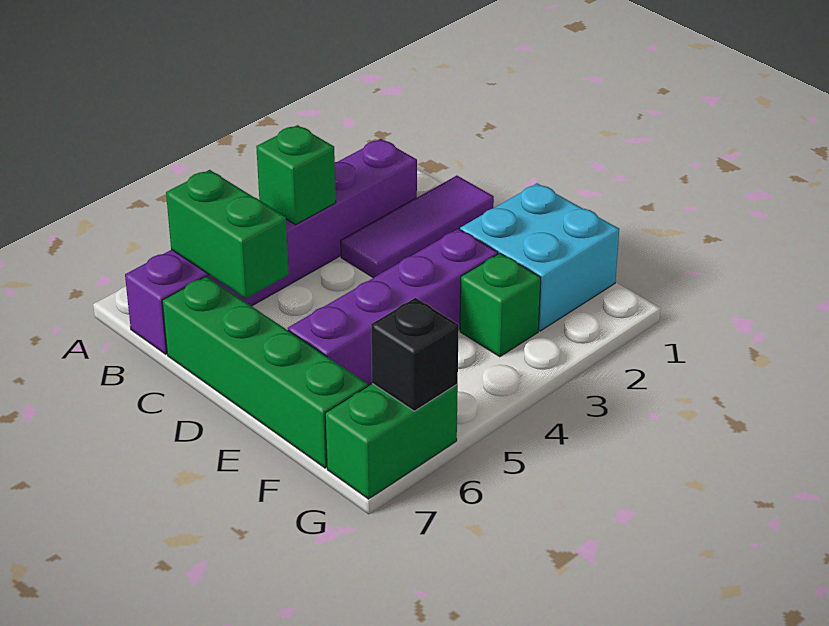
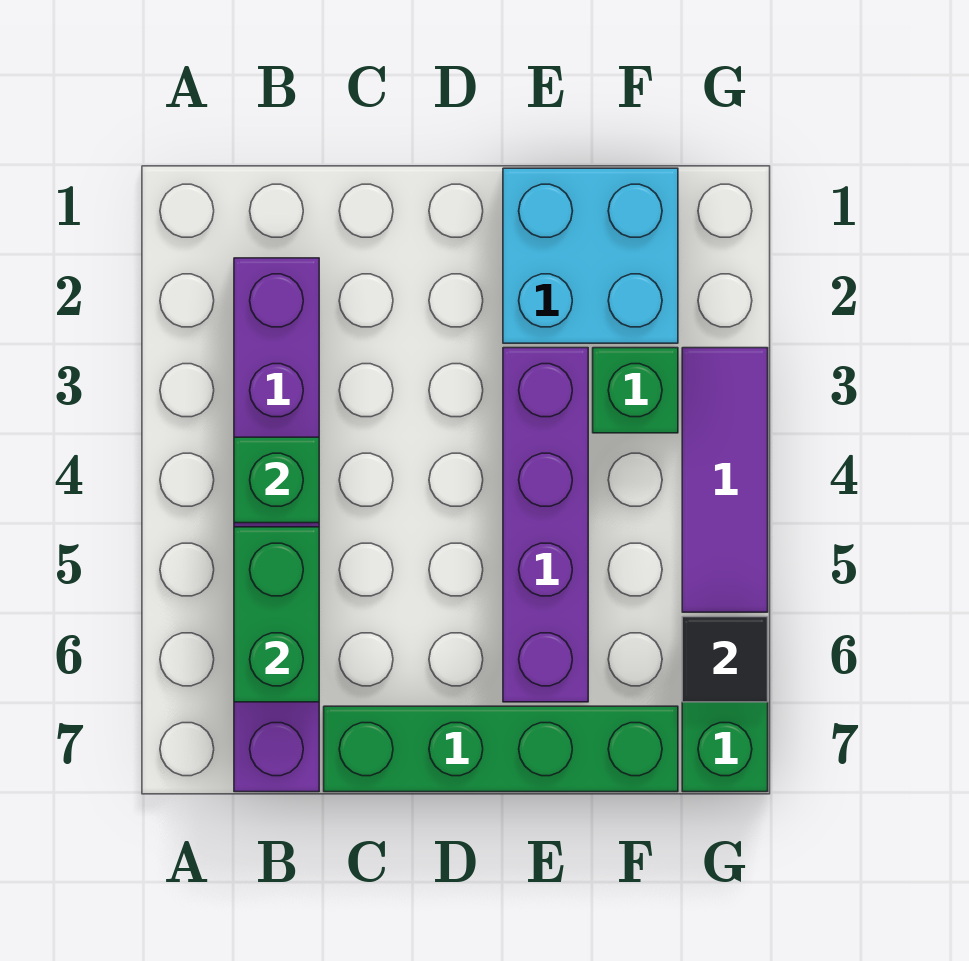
green brick B6:C6 level 2 -> green brick B5:B6 level 2
purple tile C1:C3 level 1 -> purple tile G3:G5 level 1
black brick G6 level 2 -> black tile G6 level 2

